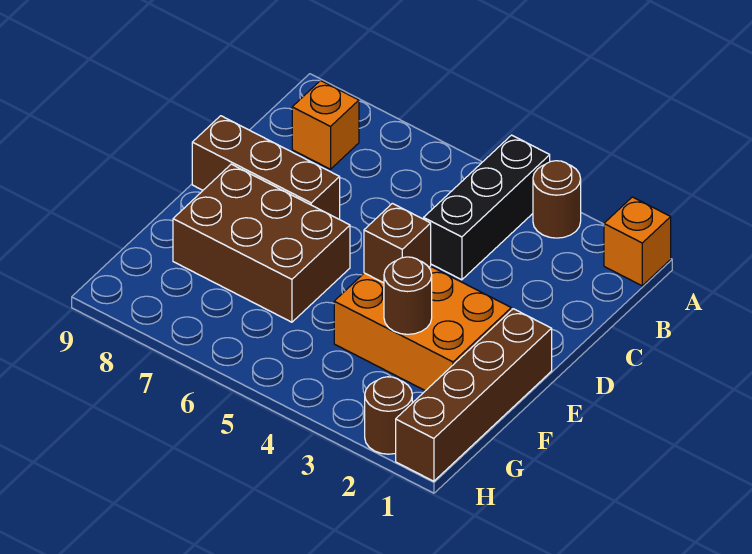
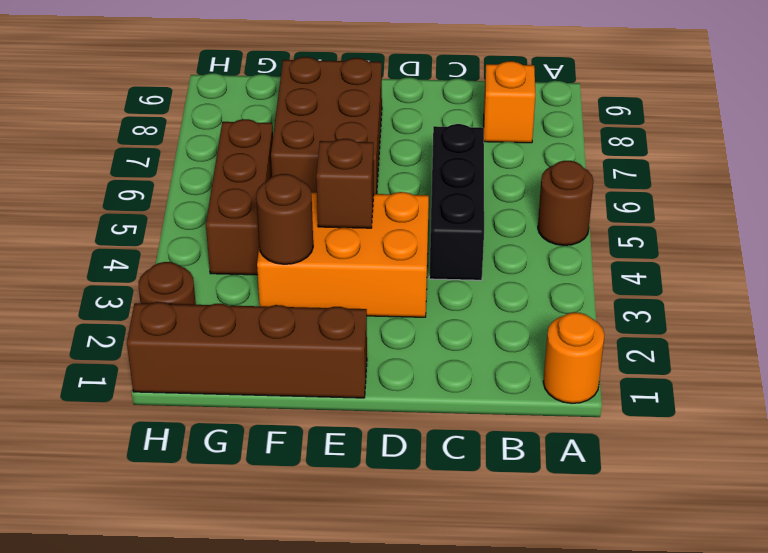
orange brick A1 level 1 -> orange round brick A1 level 1
brown round brick A3 level 1 -> brown round brick A5 level 1
black brick A4:C4 level 1 -> black brick C4:C6 level 1
brown brick D7:D9 level 1 -> brown brick G4:G6 level 1
orange brick E2:F4 level 1 -> orange brick D3:F4 level 1

